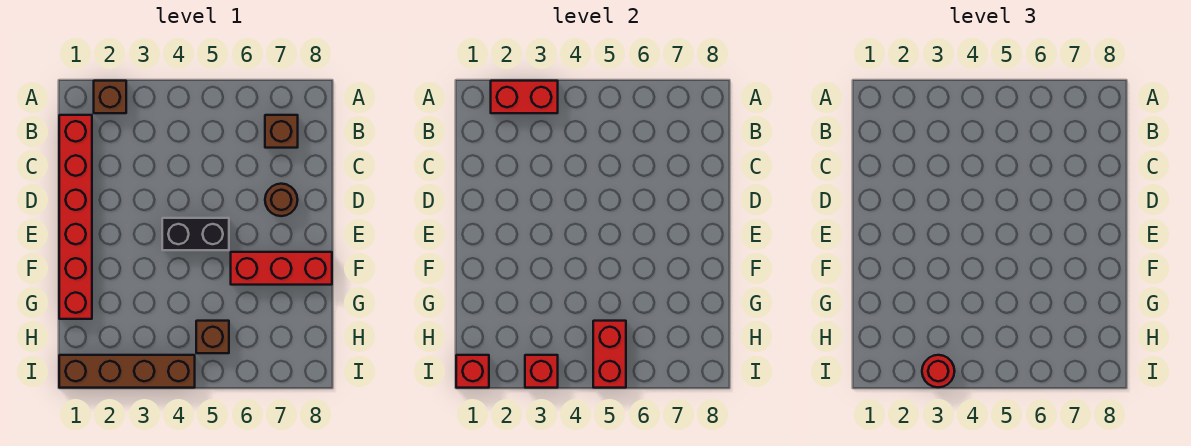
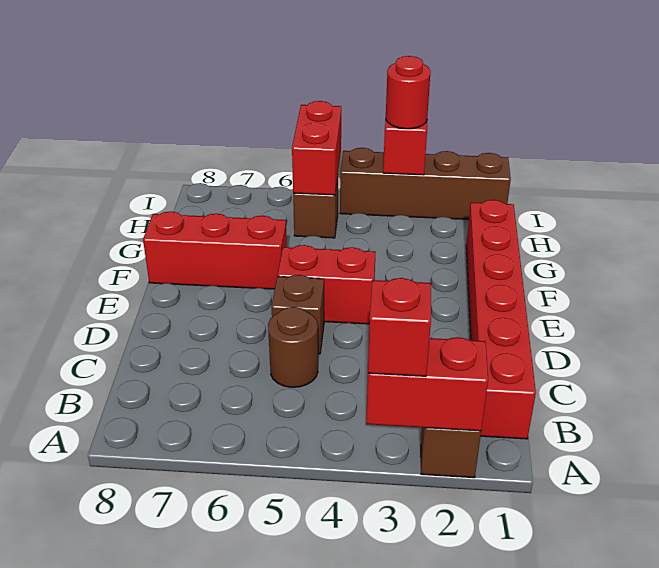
brown brick B7 level 1 -> brown brick D5 level 1
brown round brick D7 level 1 -> brown round brick C5 level 1
black brick E4:E5 level 1 -> red brick E4:E5 level 1
red brick I1 level 2 -> red brick A3 level 3

